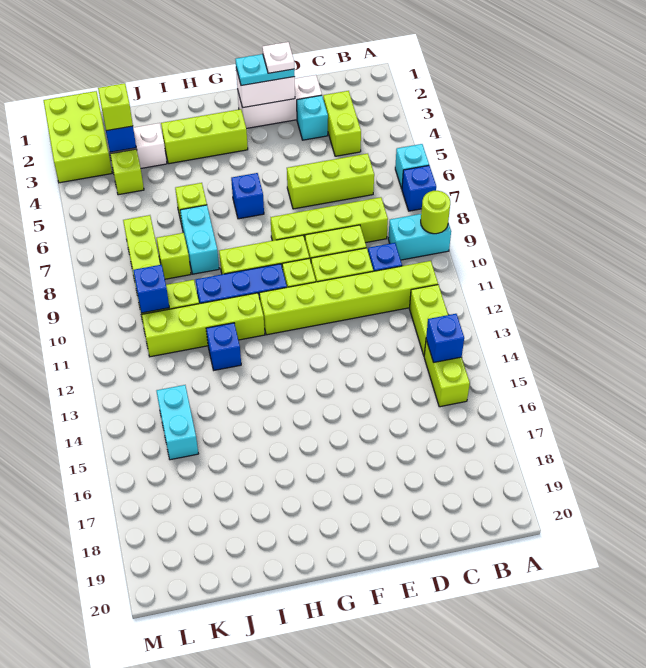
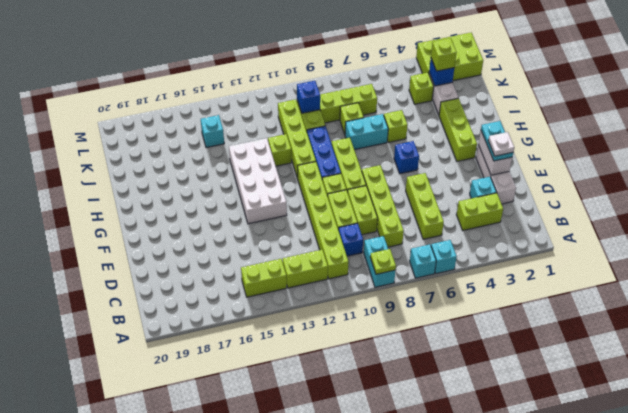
blue brick A7 level 1 -> cyan brick A7 level 1
lime round brick A9 level 2 -> lime plate A9 level 2
blue brick B14 level 2 -> none
none -> white brick F13:I14 level 1
blue brick I12 level 1 -> lime brick I12 level 1
cyan brick K14:K15 level 1 -> cyan brick K15 level 1

